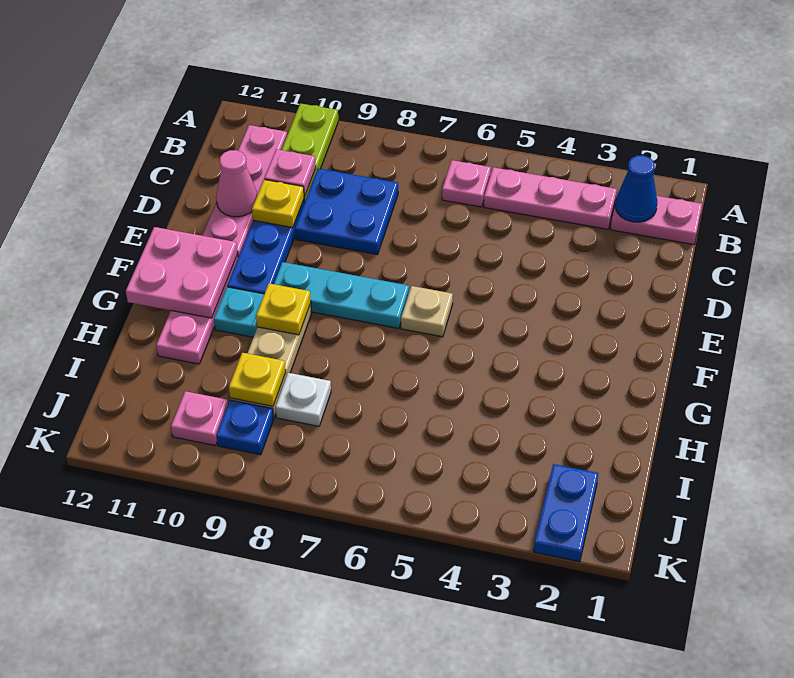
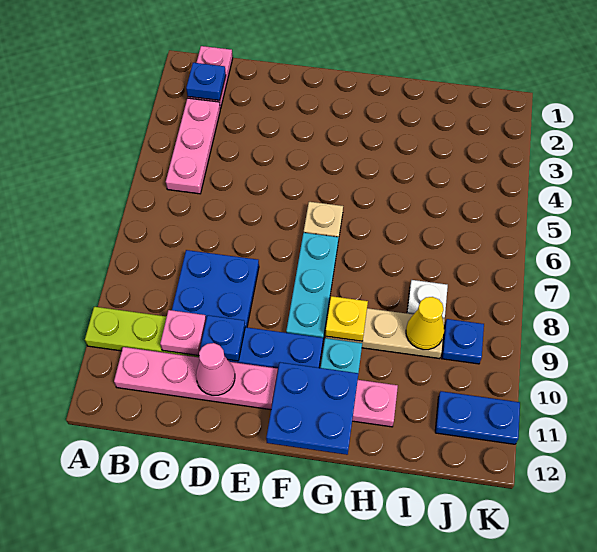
blue cone B2 level 2 -> blue plate B2 level 2
pink plate B6 level 1 -> none
yellow plate D10 level 2 -> blue plate D10 level 2
pink plate F11:G12 level 2 -> blue plate F11:G12 level 2
yellow plate I9 level 2 -> yellow cone I9 level 2
blue plate J2:K2 level 1 -> blue plate J11:K11 level 1
pink plate J10 level 1 -> none

